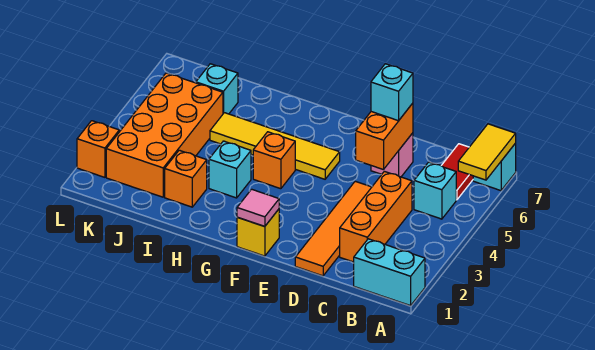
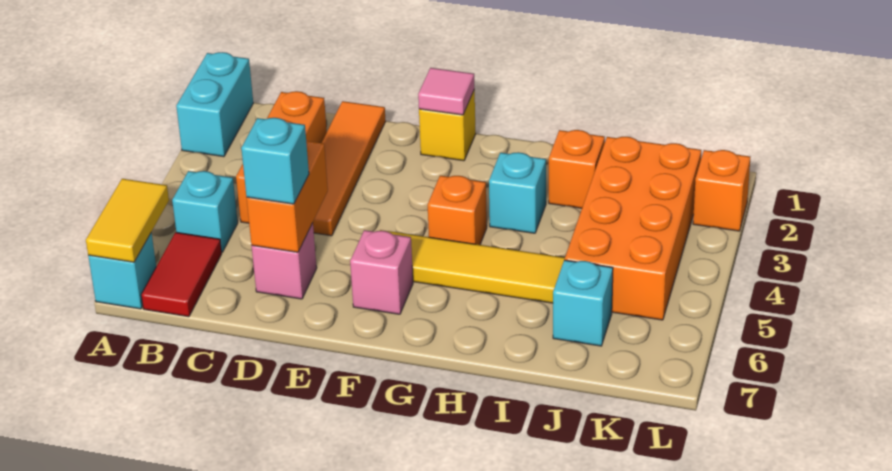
cyan brick A1:B1 level 1 -> cyan brick A1:A2 level 1
none -> pink brick F6 level 1

